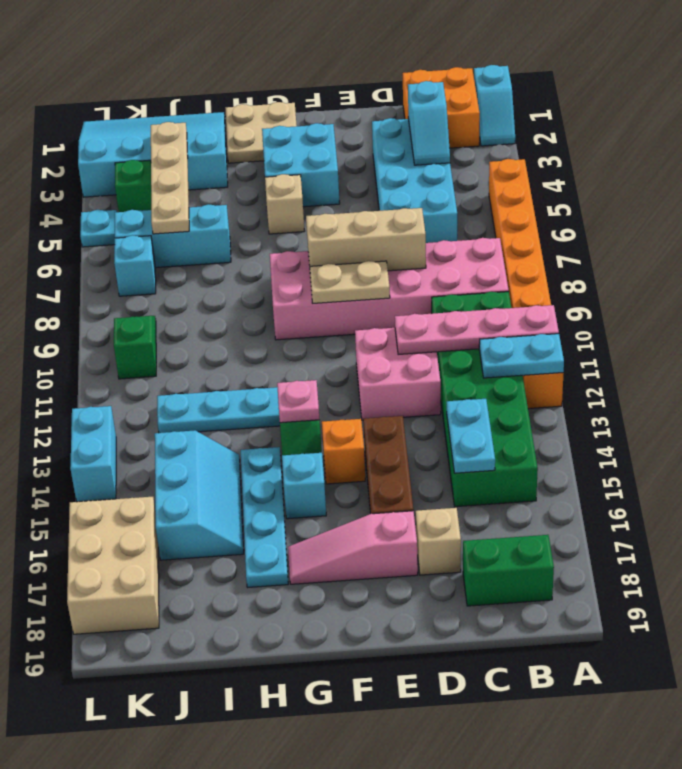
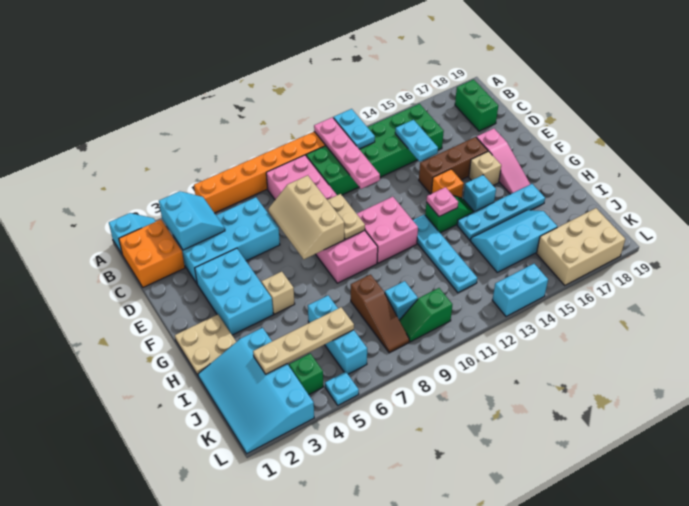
cyan slope C3:C4 level 2 top 3 -> cyan slope B3:C4 level 2 top 3
cyan plate C14:C15 level 2 -> cyan plate C14:D14 level 2
pink brick D11:E12 level 1 -> pink brick F10:G11 level 1
tan brick D17 level 1 -> tan brick F16 level 1
cyan brick F3:G4 level 1 -> cyan brick E3:G4 level 1
none -> brown slope I8:K8 level 1 top I
cyan brick K7 level 1 -> cyan brick J9 level 1

